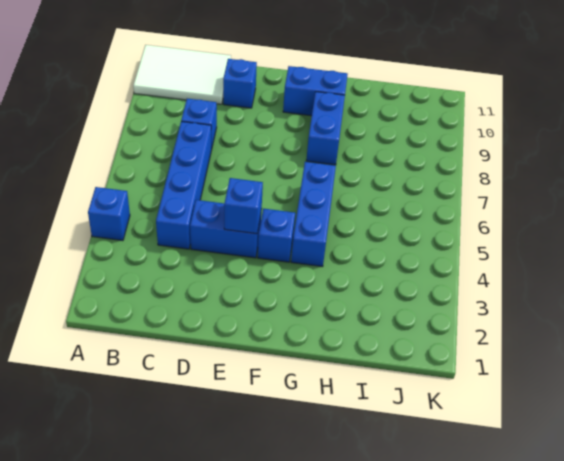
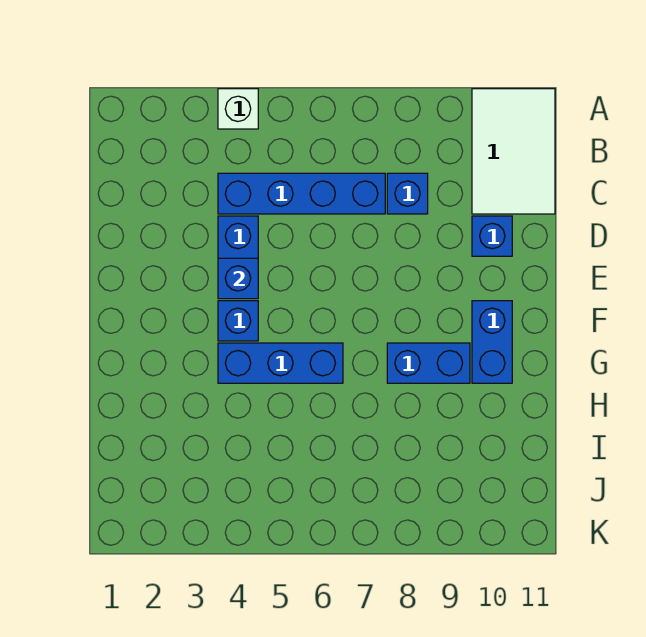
blue brick A4 level 1 -> white brick A4 level 1

